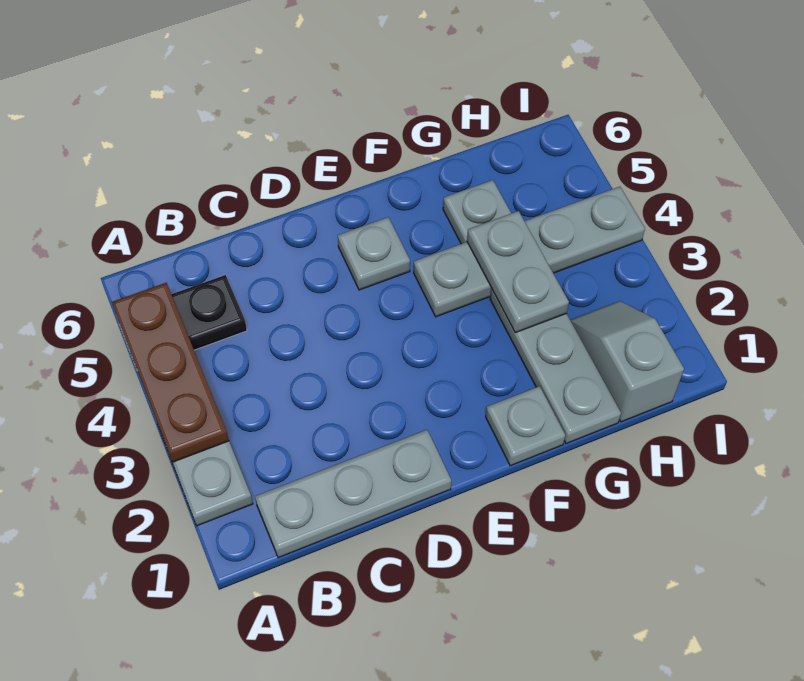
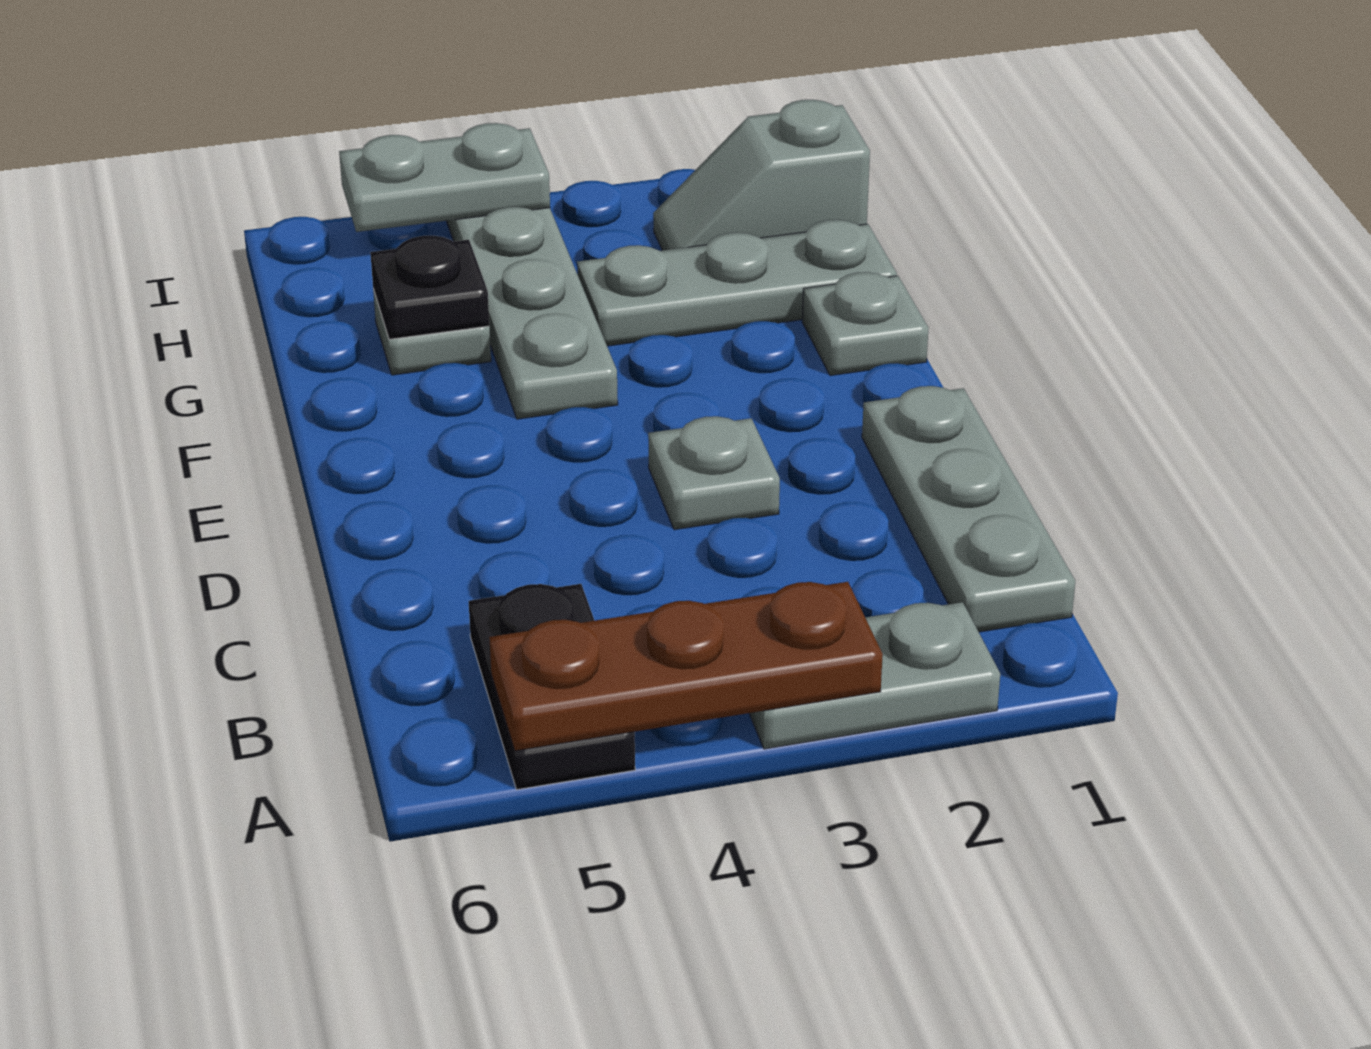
grey plate E5 level 1 -> grey plate D3 level 1
grey plate G3:G4 level 2 -> grey plate I4:I5 level 2
none -> black plate G5 level 2

